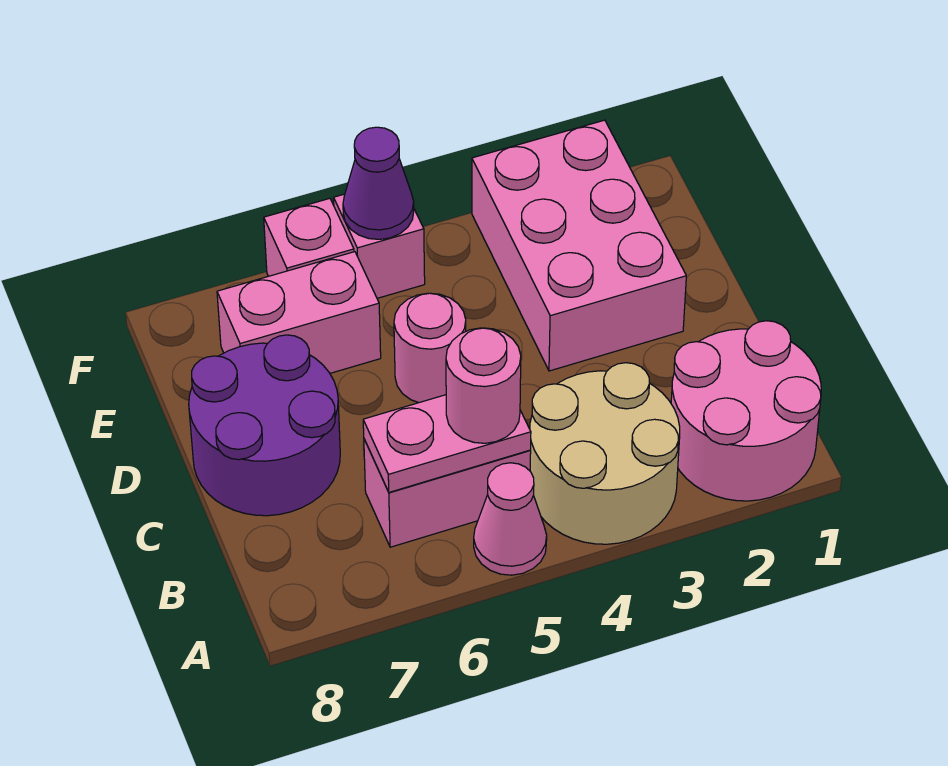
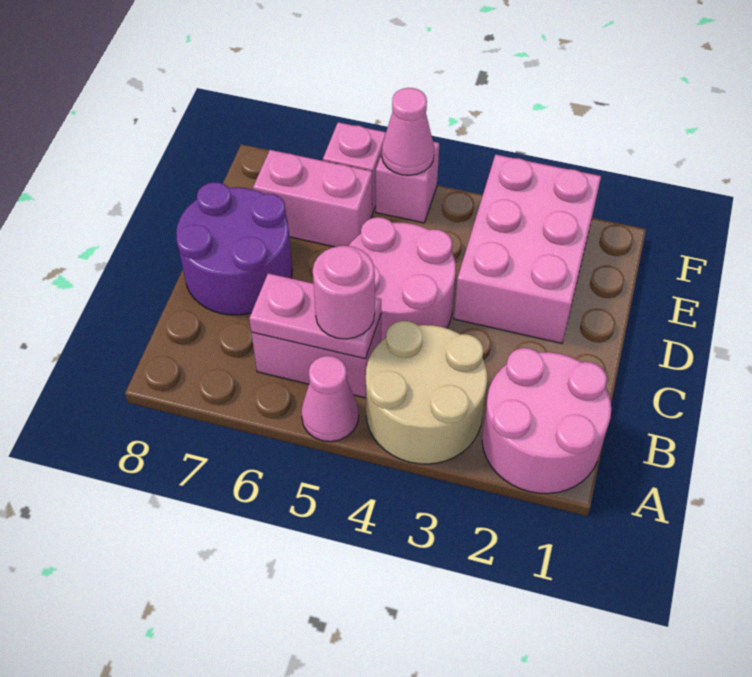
pink round brick D5 level 1 -> pink round brick C4:D5 level 1
purple cone F5 level 2 -> pink cone F5 level 2

